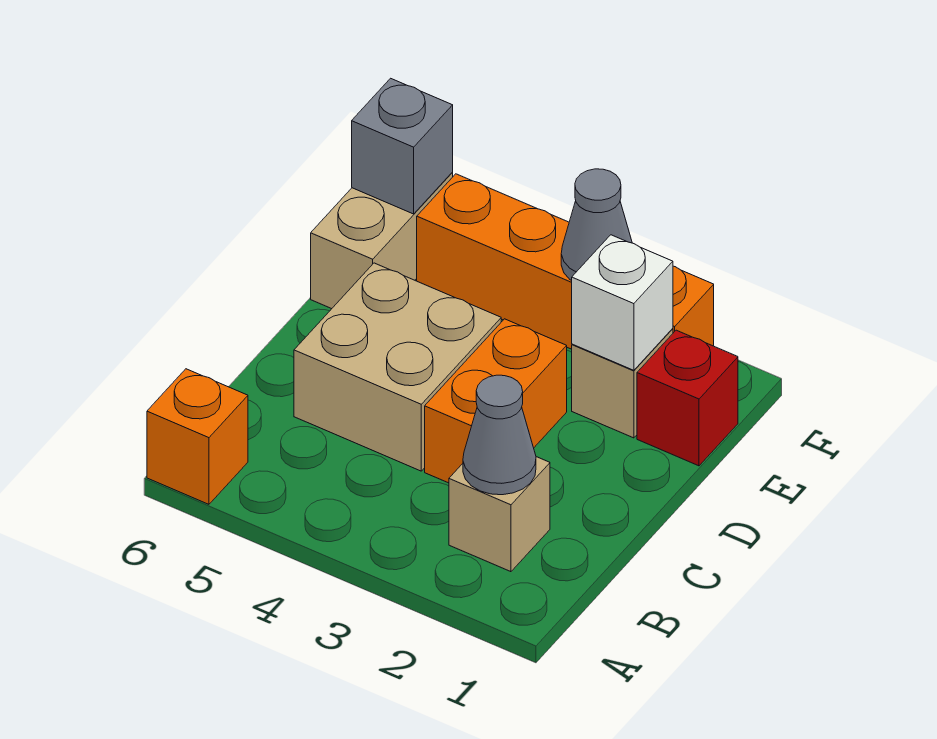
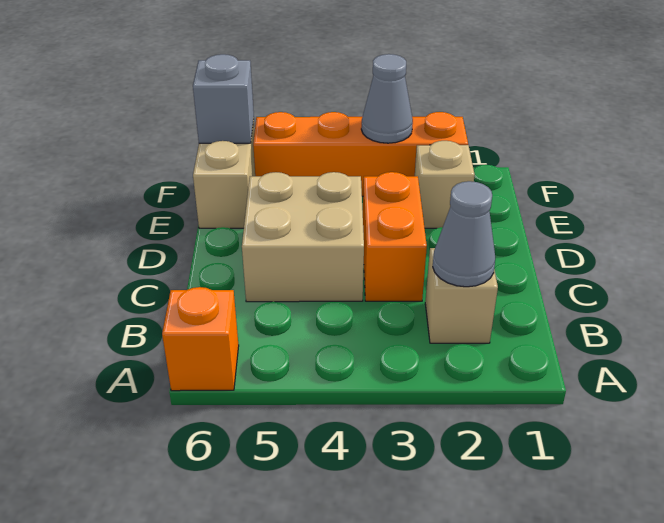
red brick E1 level 1 -> none
white brick E2 level 2 -> none

